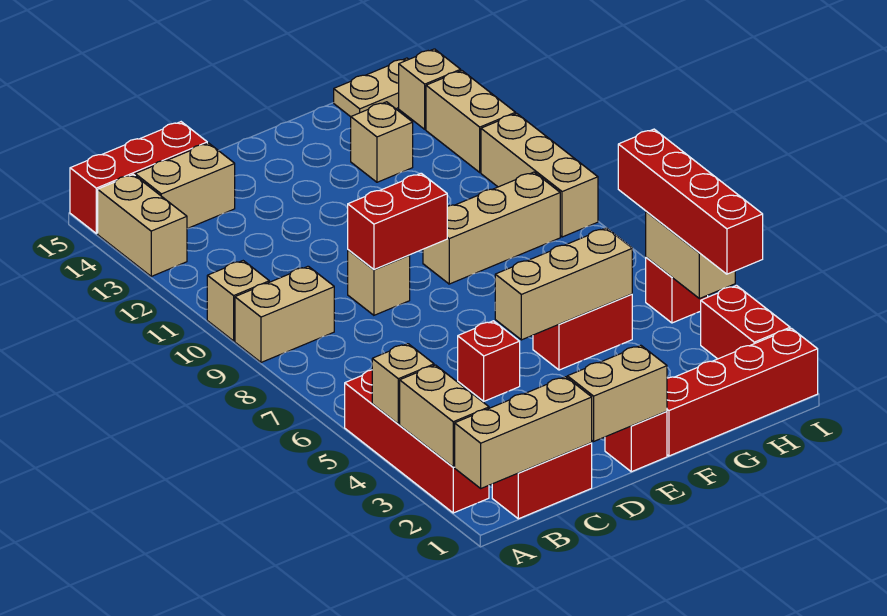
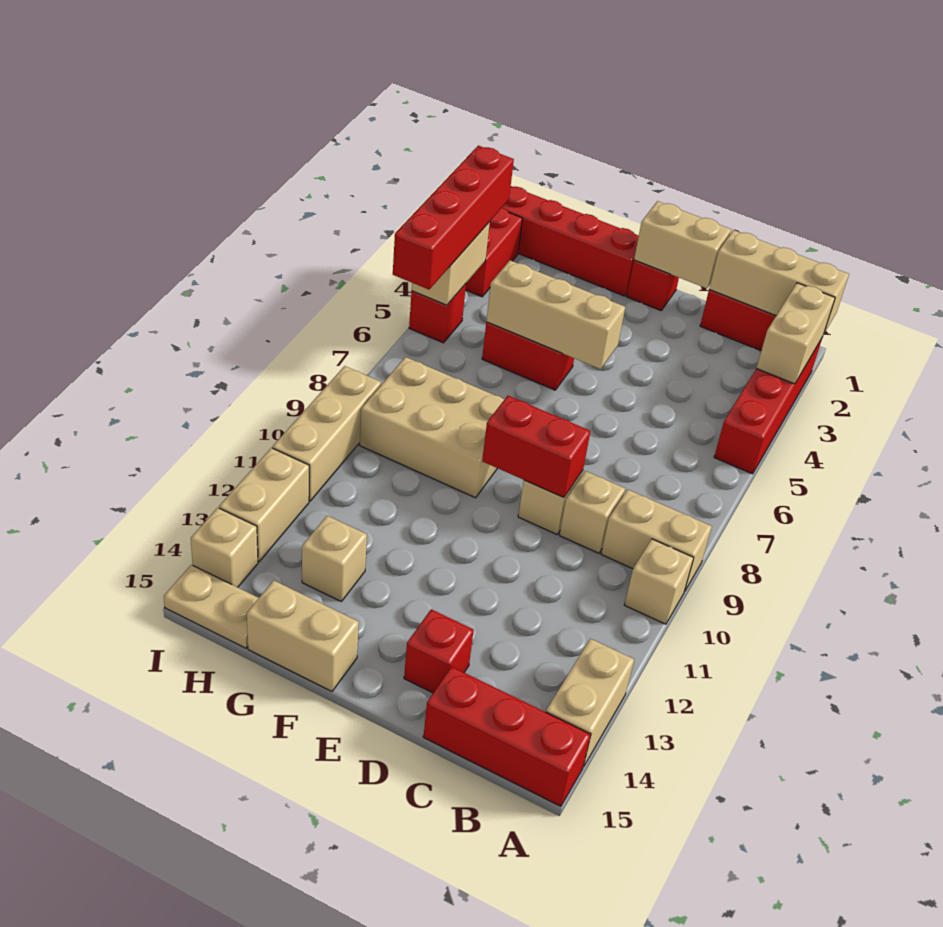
tan brick A4 level 2 -> tan brick C9 level 1
tan brick B14:C14 level 1 -> tan brick F15:G15 level 1
red brick D5 level 1 -> red brick D14 level 1
tan brick F9:H9 level 1 -> tan brick F8:H9 level 1

